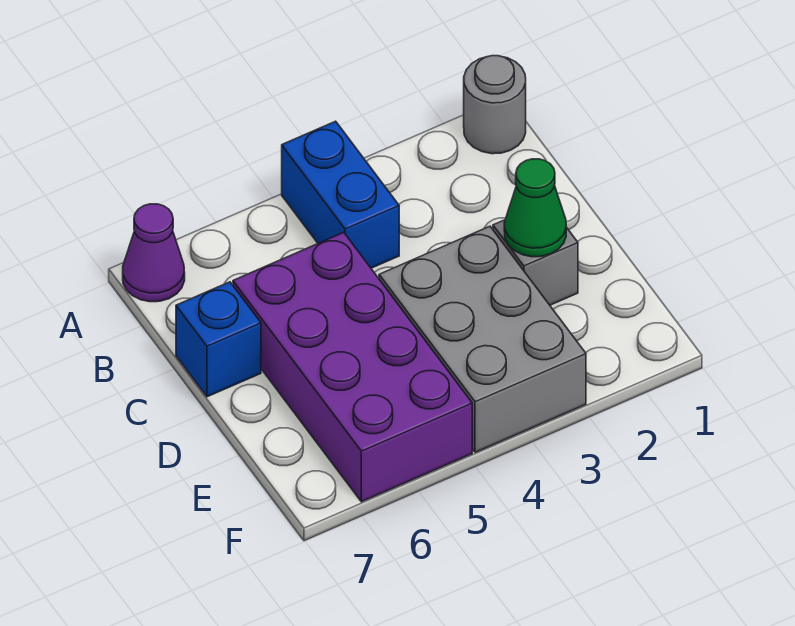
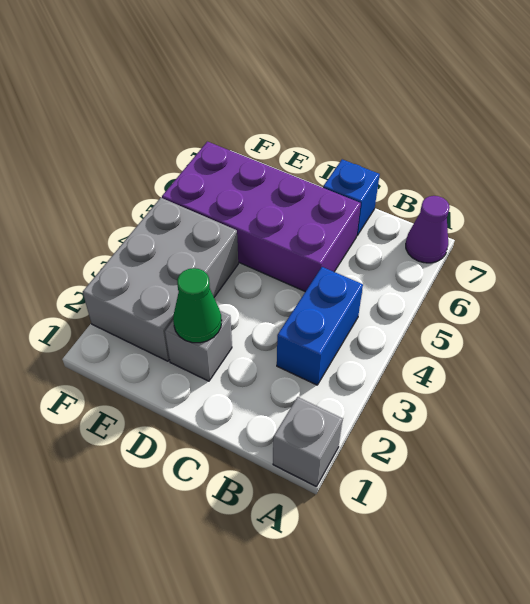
grey round brick A1 level 1 -> grey brick A1 level 1
blue brick A4:B4 level 1 -> blue brick B3:B4 level 1
grey brick D3:F4 level 1 -> grey brick E2:F4 level 1

